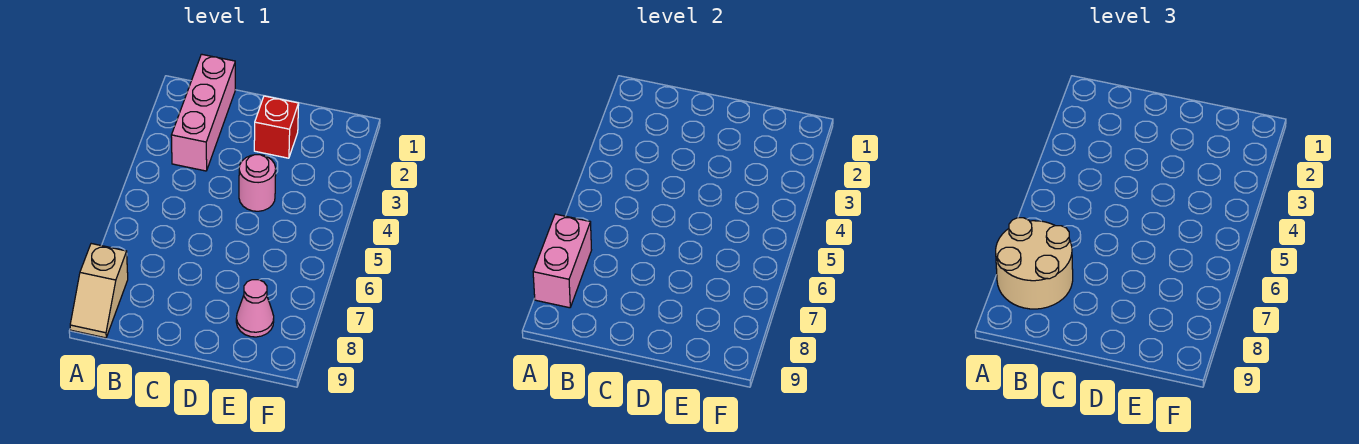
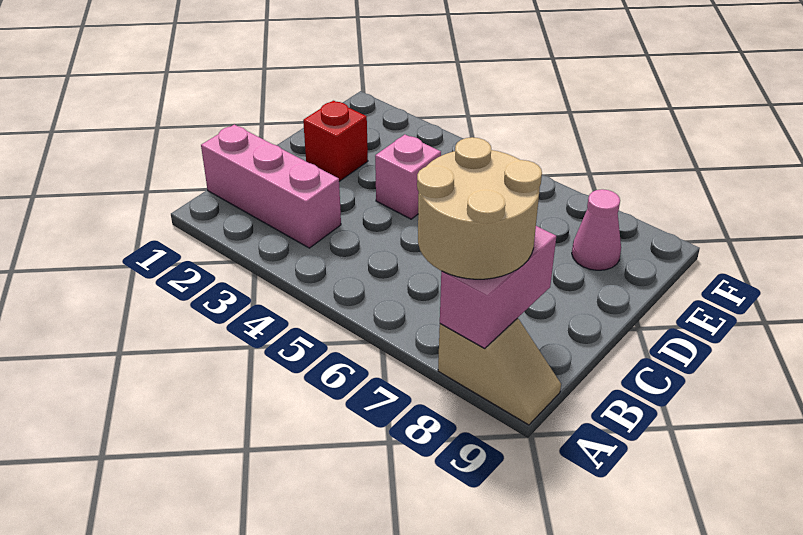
pink brick A7:A8 level 2 -> pink brick A8:B8 level 2
pink round brick D4 level 1 -> pink brick D4 level 1

